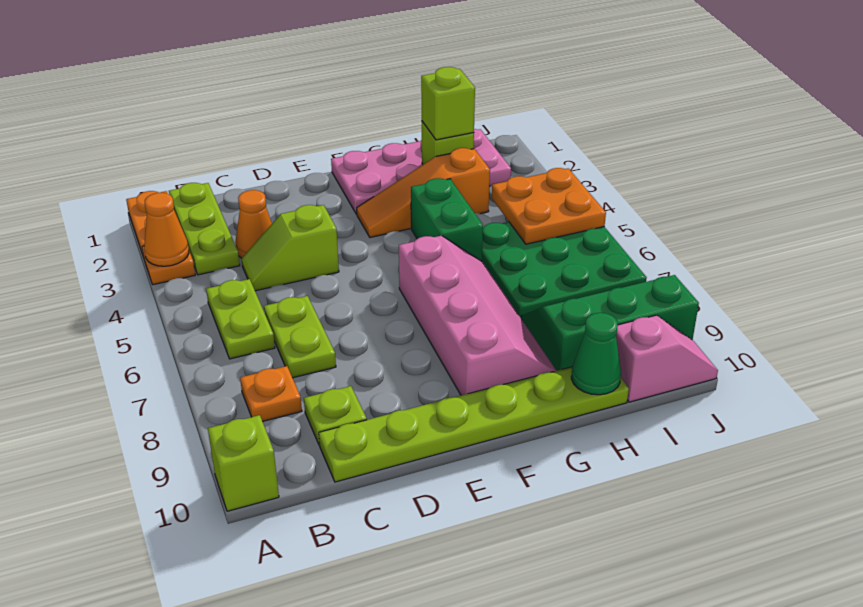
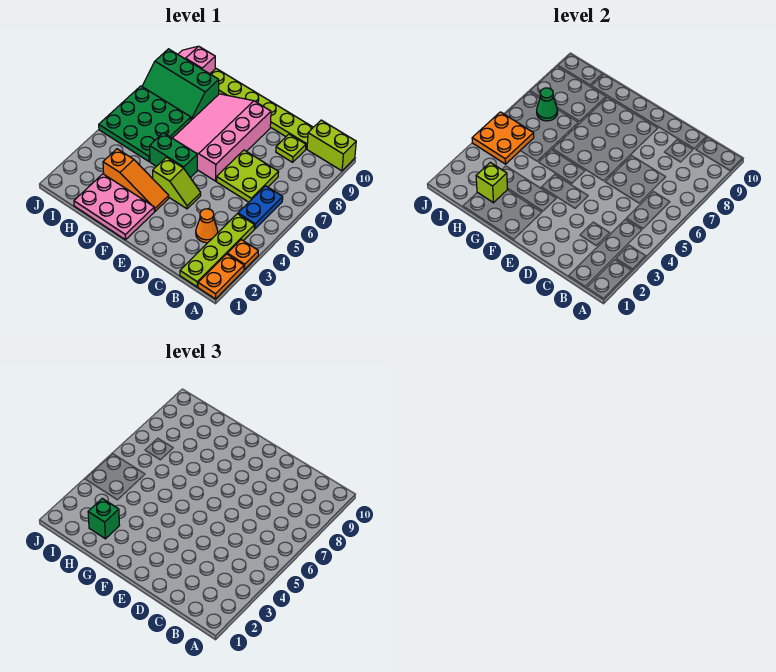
orange cone A3 level 2 -> none
lime brick A10 level 1 -> lime brick A10:B10 level 1
lime plate B1:B3 level 1 -> lime plate B1:B4 level 1
lime plate B5:B6 level 1 -> blue plate B5:B6 level 1
orange plate B8 level 1 -> none
lime slope C4:D4 level 1 top D -> lime slope E4:F4 level 1 top F
lime plate C6:C7 level 1 -> lime plate C6:D7 level 1
pink plate F1:I2 level 1 -> pink plate F1:H2 level 1
pink slope F6:G9 level 1 top F -> pink slope E6:G9 level 1 top E
green brick G4:G5 level 1 -> green brick F5:G5 level 1
lime brick H2 level 3 -> green brick H2 level 3
green cone H10 level 2 -> green cone I7 level 2

